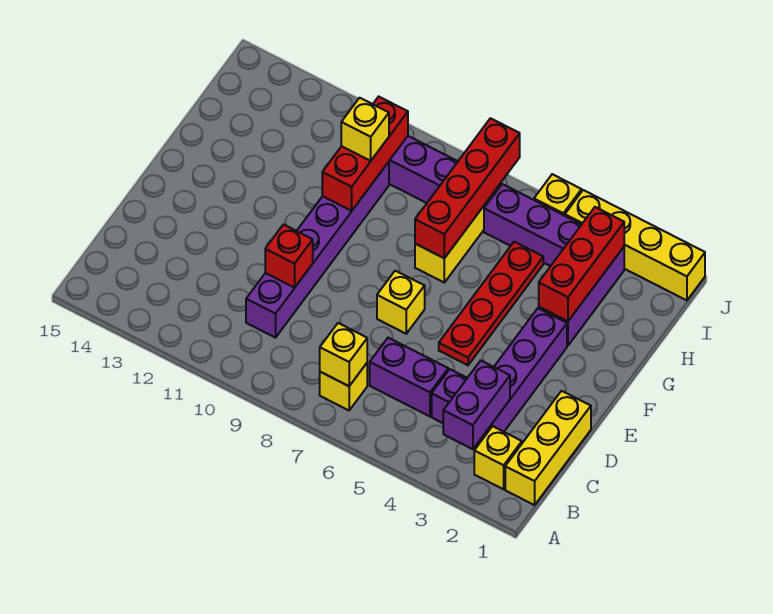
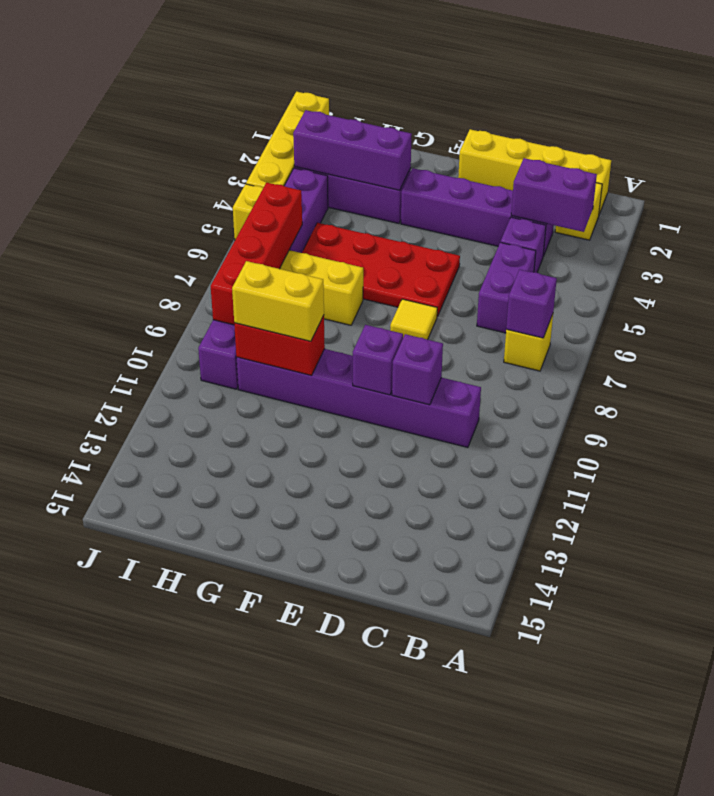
yellow brick B1:D1 level 1 -> yellow brick B1:E1 level 1
yellow brick B7 level 2 -> purple brick B7 level 2
red brick D10 level 2 -> purple brick D10 level 2
red plate E5:H5 level 1 -> red plate E5:H6 level 1
yellow brick E7 level 1 -> yellow tile E7 level 1
none -> purple brick E10 level 2
red brick G3:I3 level 2 -> purple brick G3:I3 level 2
red brick G7:J7 level 2 -> red brick I6:I9 level 2
red brick G10:I10 level 2 -> red brick G10:H10 level 2
yellow brick H10 level 3 -> yellow brick G10:H10 level 3

